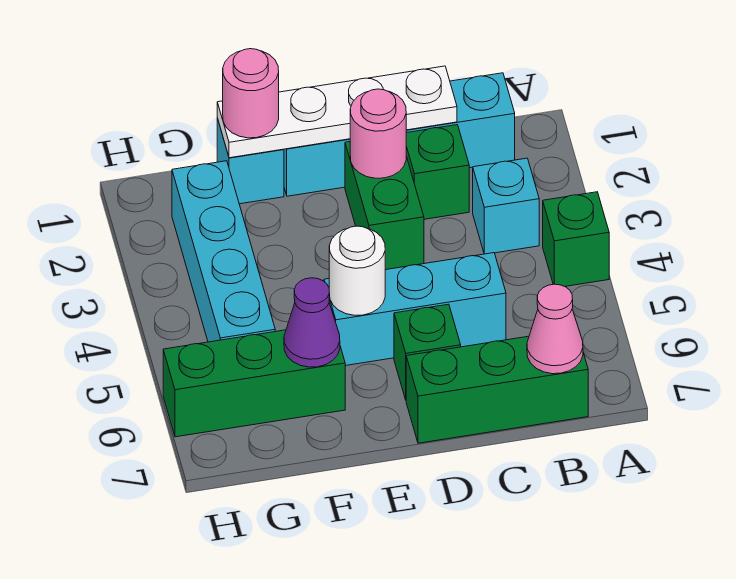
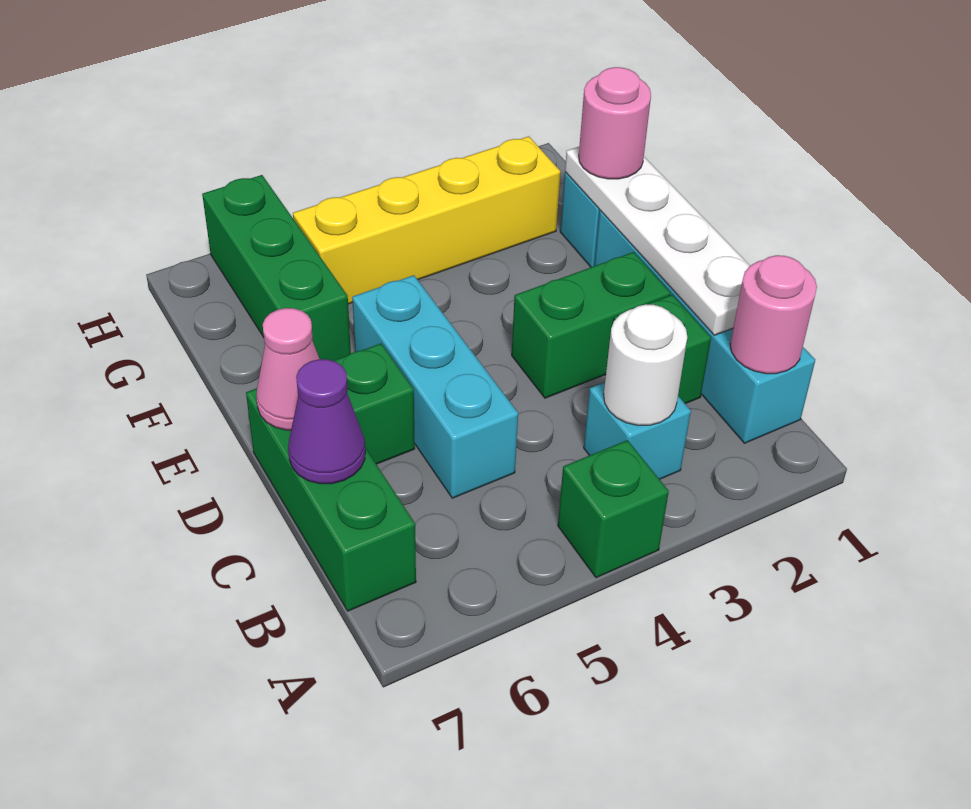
pink cone B7 level 2 -> pink cone D7 level 2
pink round brick D2 level 2 -> pink round brick B1 level 2
white round brick E5 level 2 -> white round brick B3 level 2
purple cone F6 level 2 -> purple cone C7 level 2
cyan brick G2:G5 level 1 -> yellow brick G2:G5 level 1

